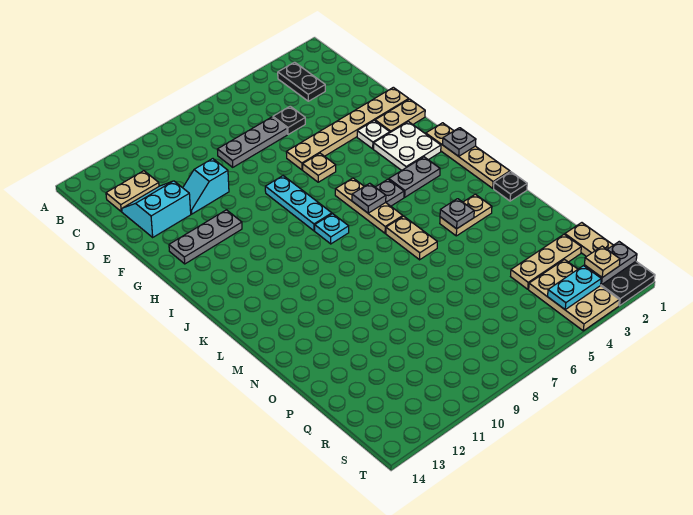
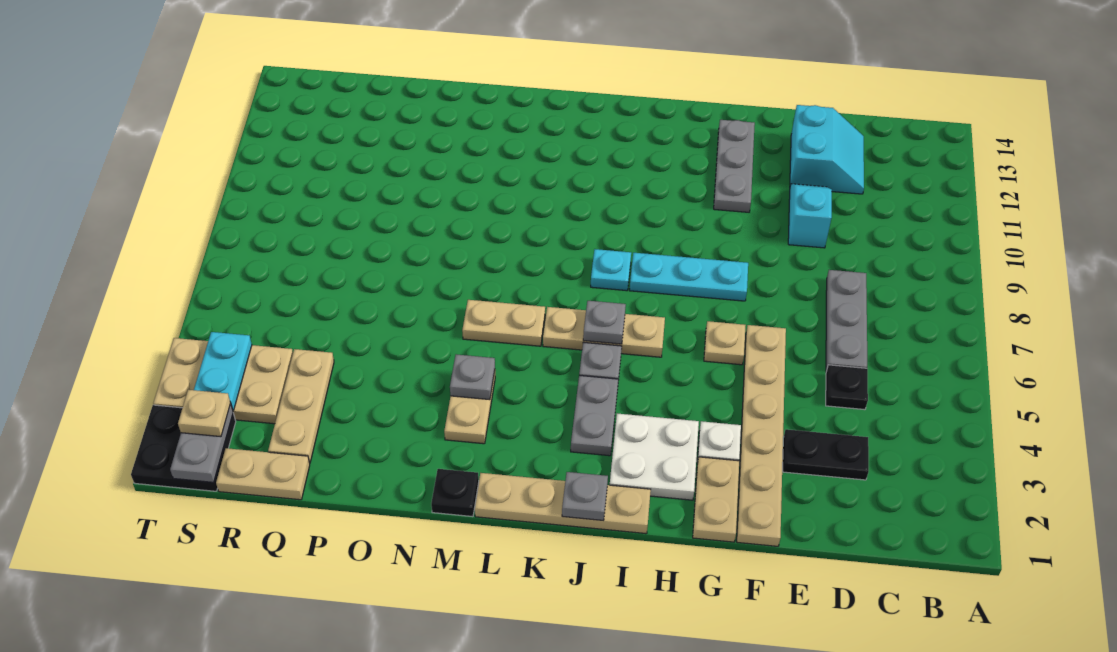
black plate B3:C3 level 1 -> black plate D3:E3 level 1
tan plate C12:C13 level 1 -> none

